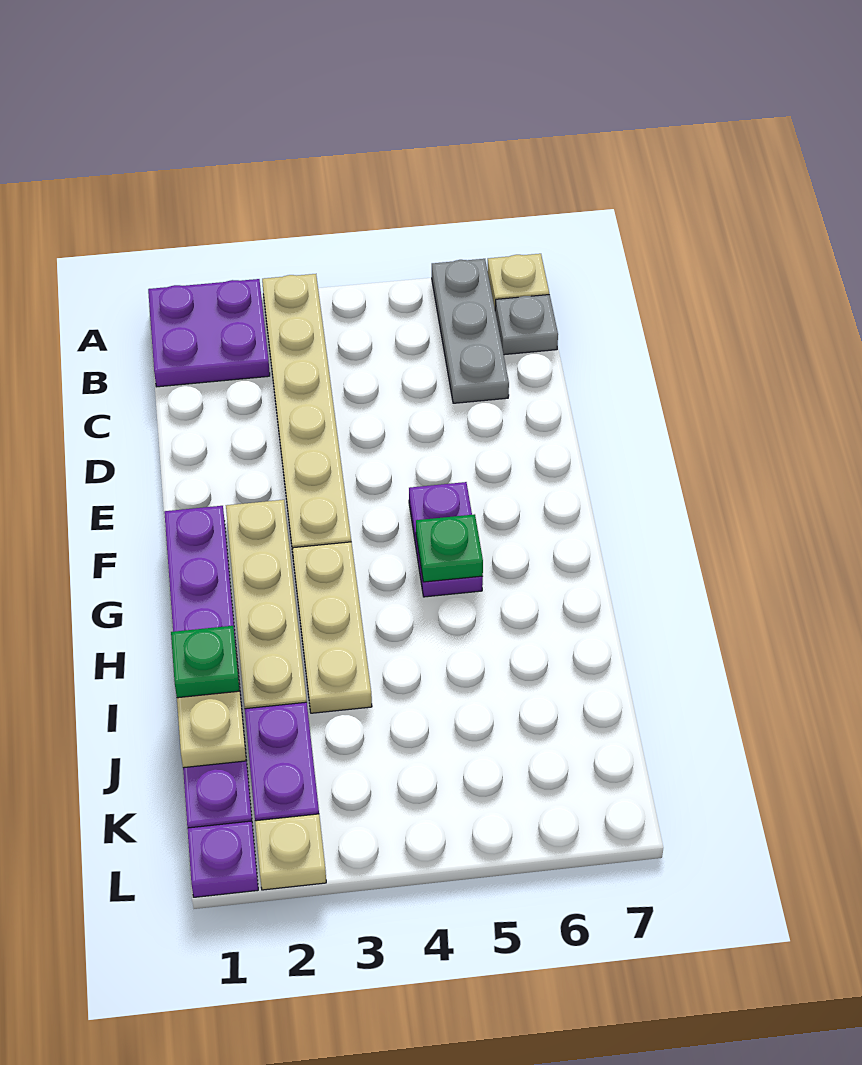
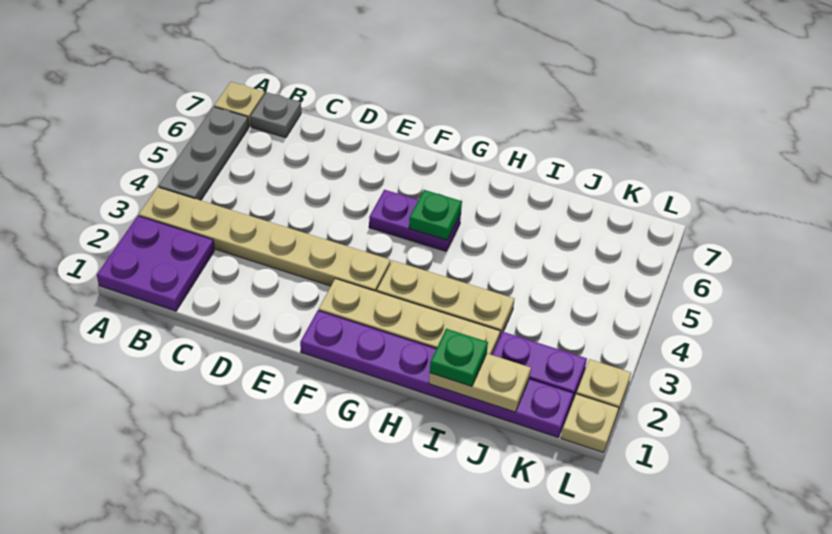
grey plate A6:C6 level 1 -> grey plate A4:A6 level 1
purple plate L1 level 1 -> tan plate L1 level 1

